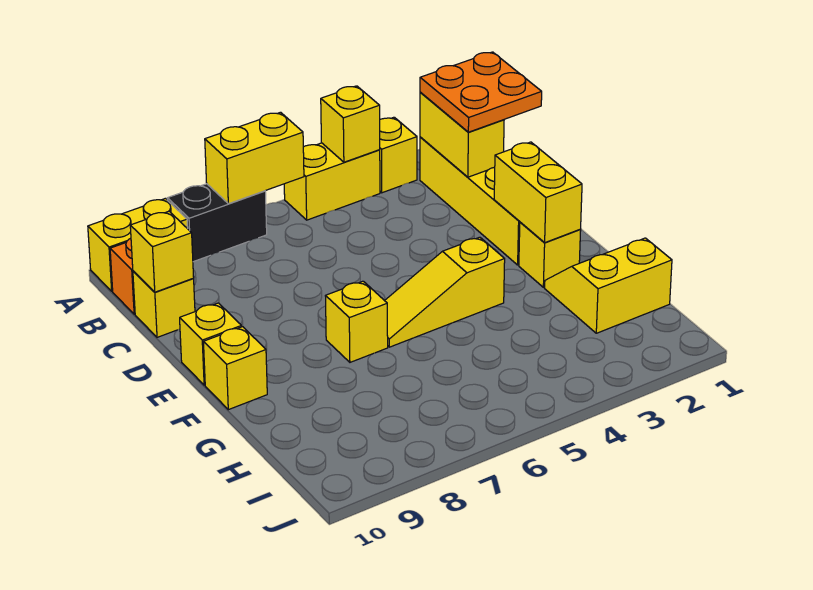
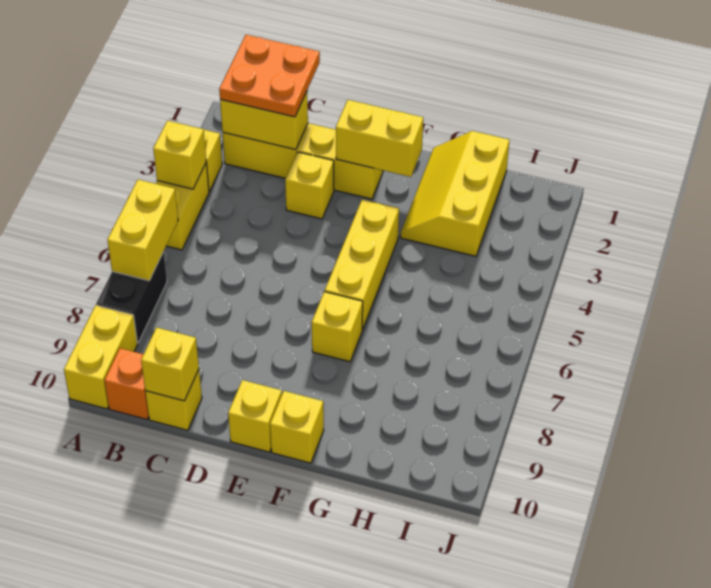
yellow brick F2 level 1 -> yellow brick D3 level 1
yellow slope F4:F6 level 1 top 4 -> yellow brick F4:F6 level 1
yellow slope G1:H2 level 1 top H -> yellow slope G1:H3 level 1 top H

